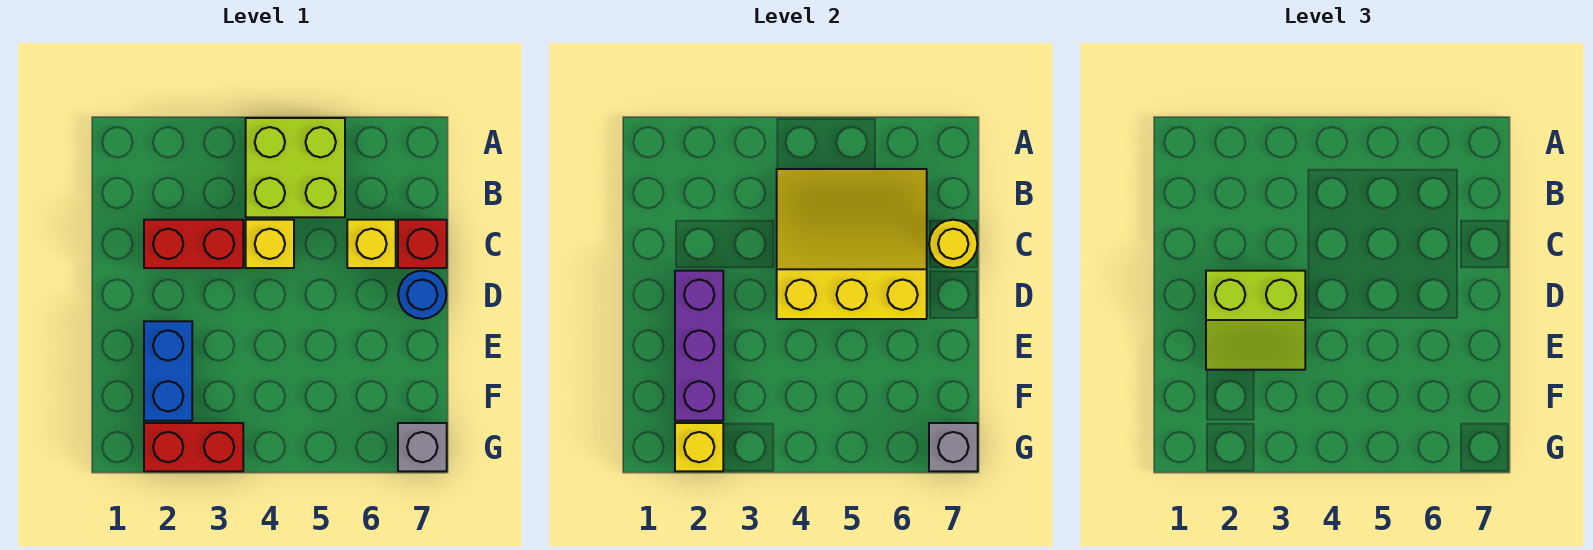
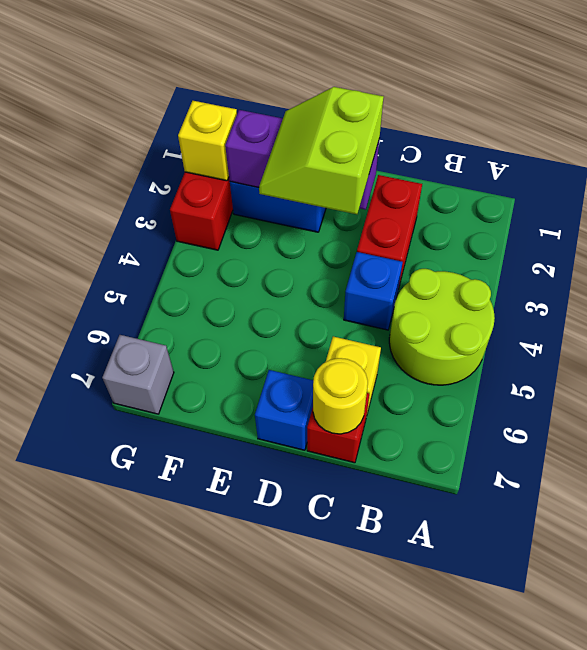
lime brick A4:B5 level 1 -> lime round brick A4:B5 level 1
yellow slope B4:D6 level 2 top D -> none
yellow brick C4 level 1 -> blue brick C4 level 1
blue round brick D7 level 1 -> blue brick D7 level 1
grey brick G7 level 2 -> none

